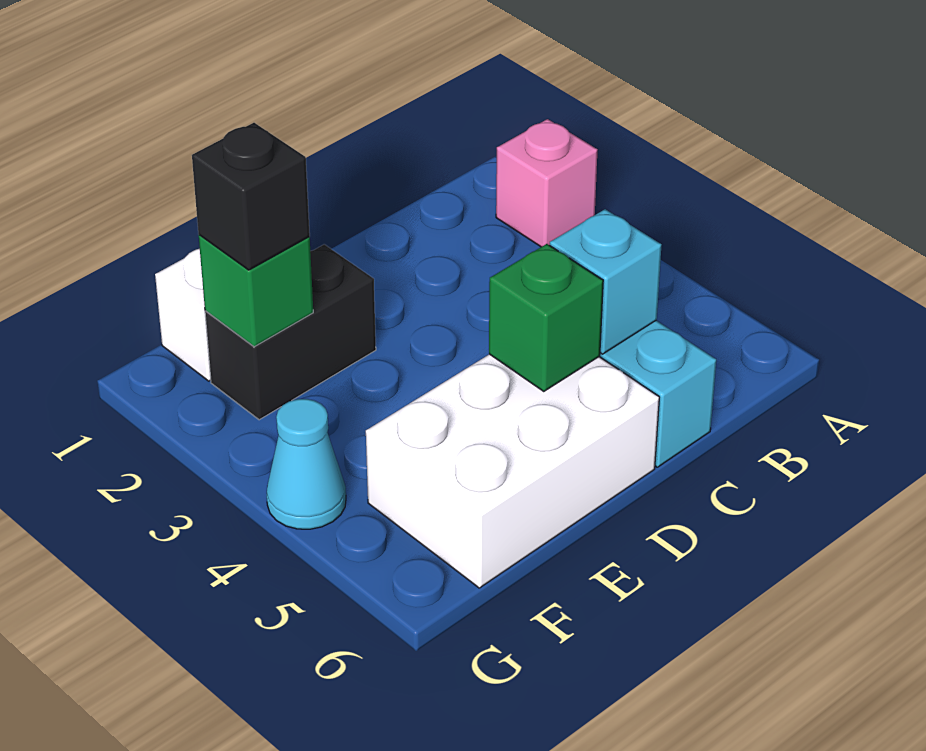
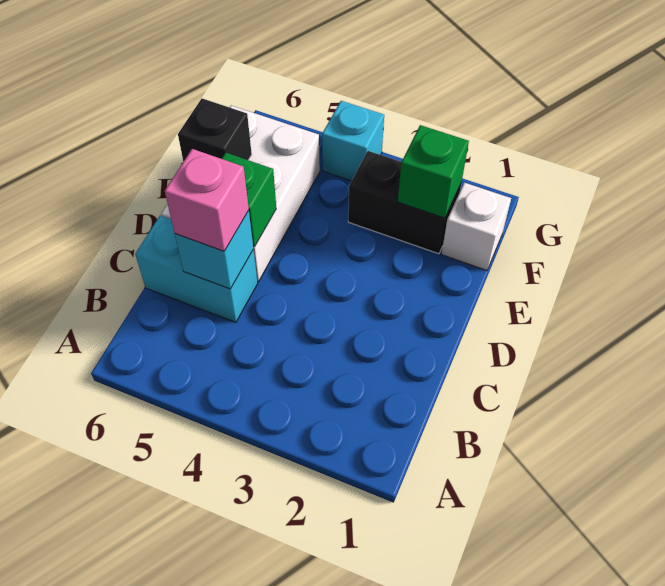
pink brick A2 level 1 -> pink brick C5 level 3
black brick E2:F2 level 1 -> black brick F2:F3 level 1
black brick F2 level 3 -> black brick E6 level 2
cyan cone G4 level 1 -> cyan brick G4 level 1

